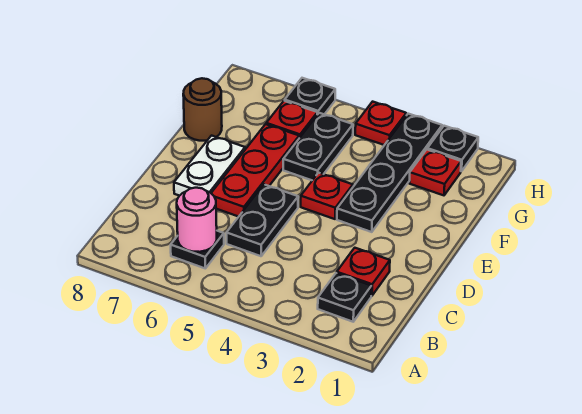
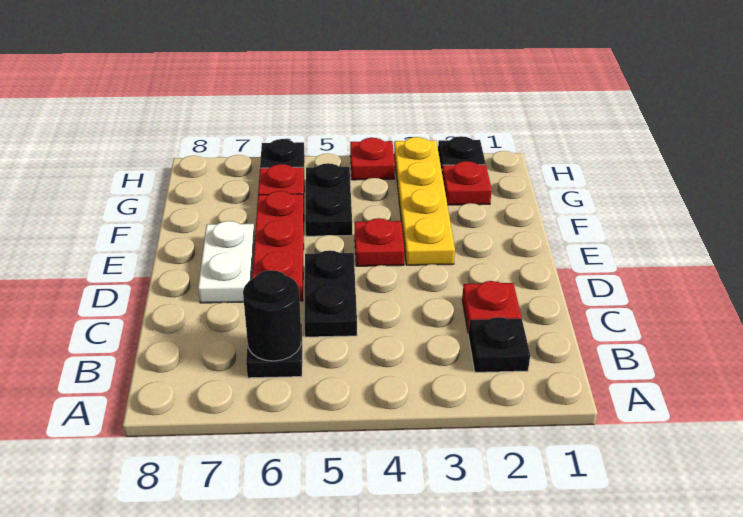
pink round brick B6 level 2 -> black round brick B6 level 2
black plate E3:H3 level 1 -> yellow plate E3:H3 level 1
brown round brick F8 level 1 -> none

